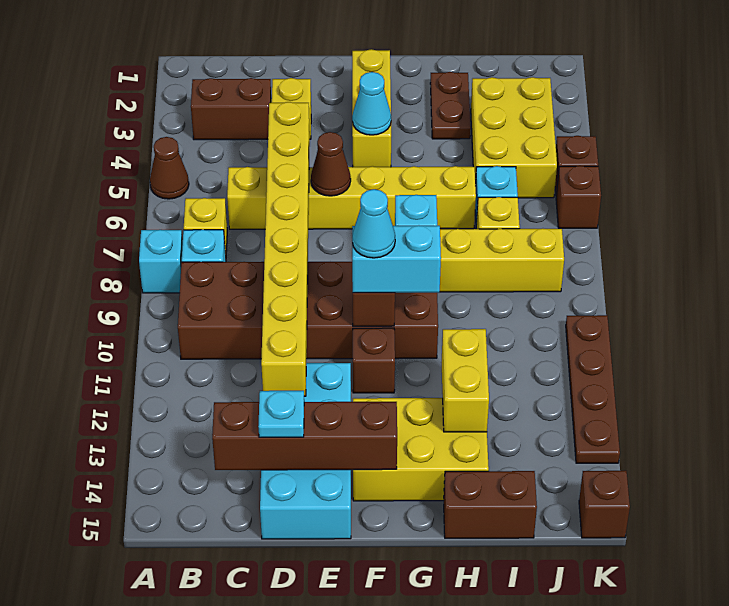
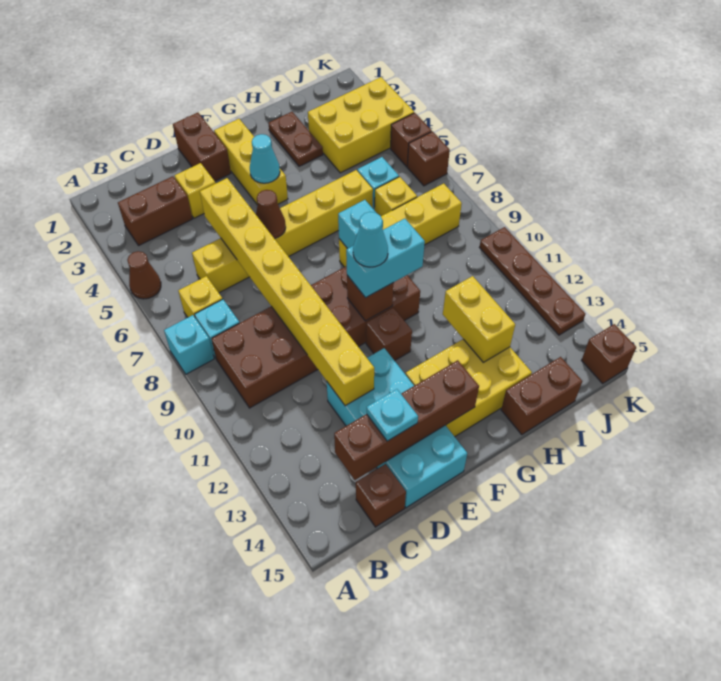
none -> brown brick C15 level 1
none -> brown brick E1:E2 level 1
yellow brick I3:J5 level 1 -> yellow brick I3:K4 level 1

